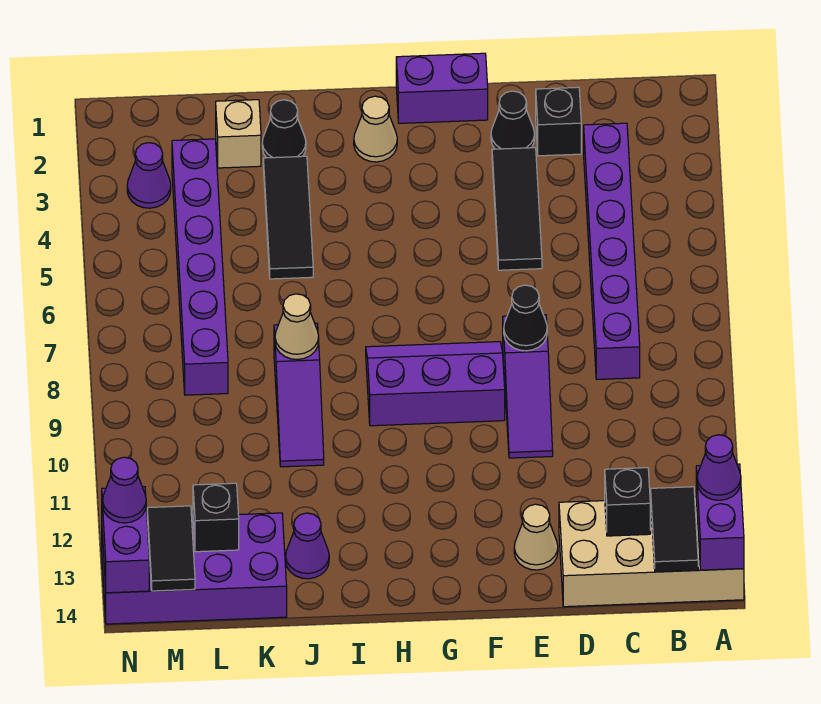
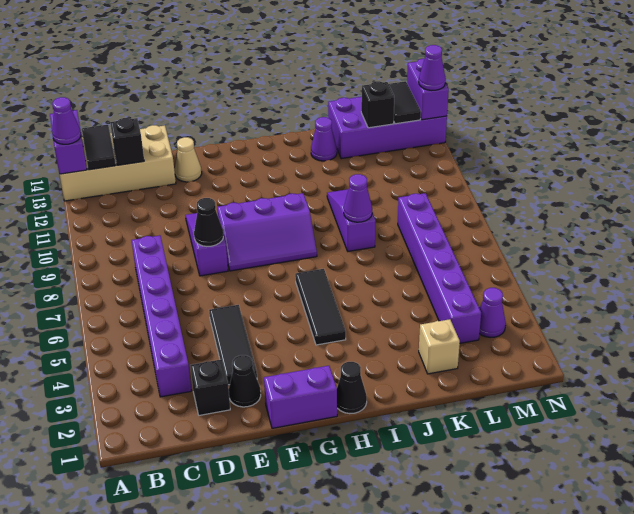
tan cone H2 level 1 -> none
black cone J2 level 1 -> black cone H1 level 1
black tile J3:J5 level 1 -> black tile H4:H6 level 1
tan cone J8 level 2 -> purple cone J8 level 2

